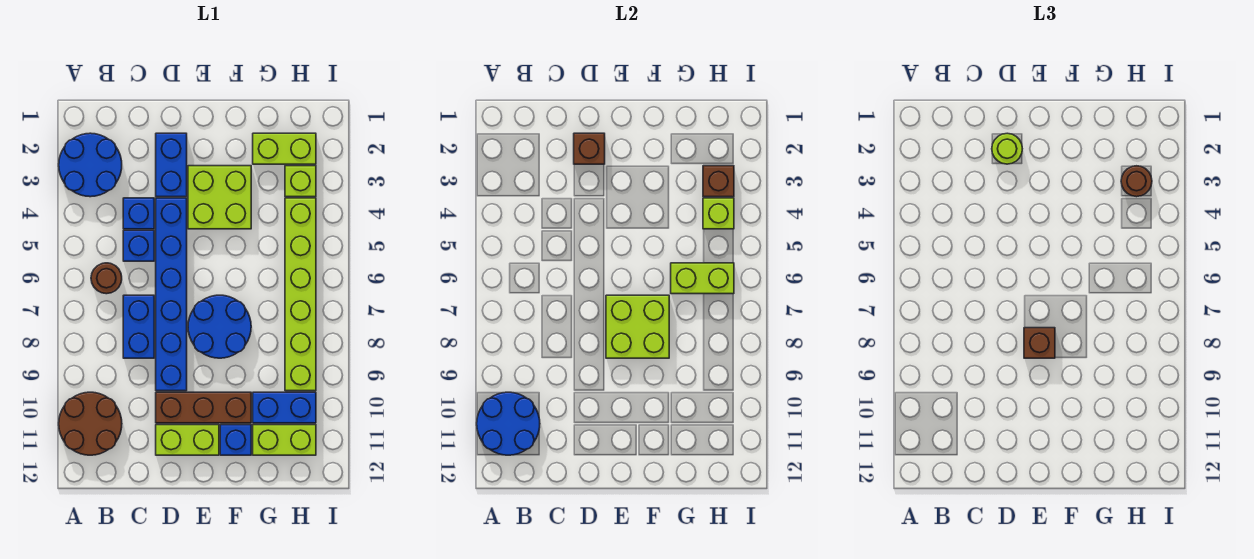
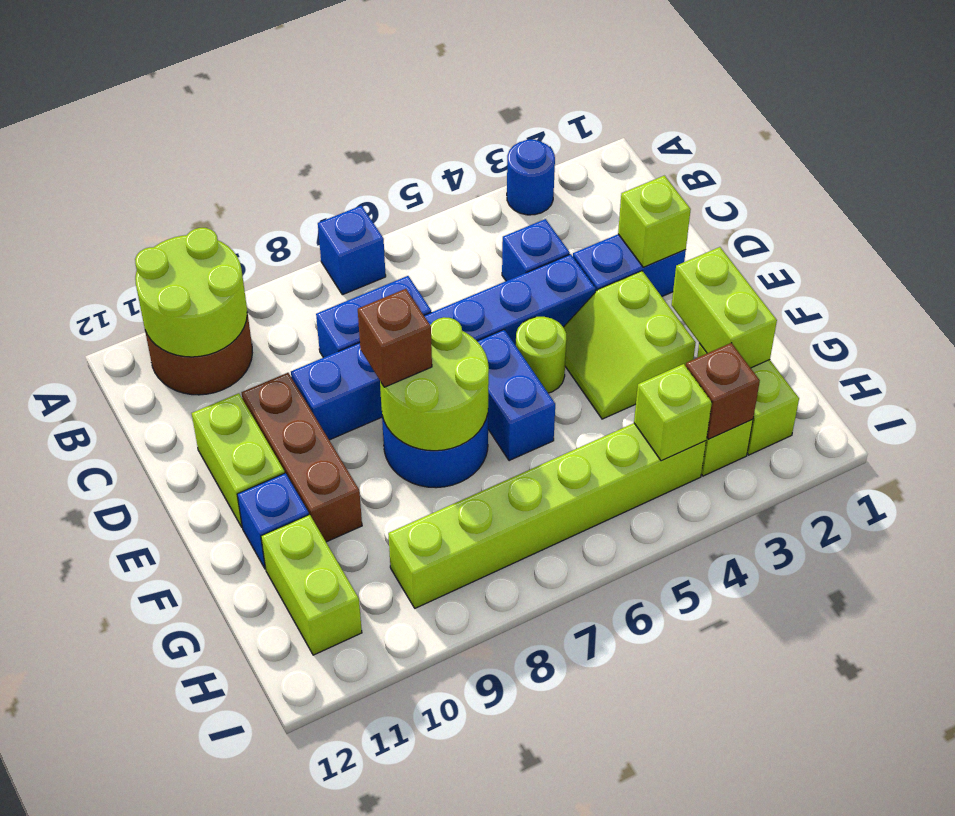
blue round brick A2:B3 level 1 -> blue round brick A3 level 1
blue round brick A10:B11 level 2 -> lime round brick A10:B11 level 2
brown round brick B6 level 1 -> none
blue brick C5 level 1 -> blue brick A7 level 1
brown brick D2 level 2 -> lime brick D2 level 2
lime round brick D2 level 3 -> lime round brick E5 level 1
lime brick E3:F4 level 1 -> lime slope E3:F4 level 1 top 3
lime brick E7:F8 level 2 -> lime round brick E7:F8 level 2
lime brick G6:H6 level 2 -> lime brick F2:G2 level 2
blue brick G10:H10 level 1 -> blue brick E6:F6 level 1
brown round brick H3 level 3 -> none

